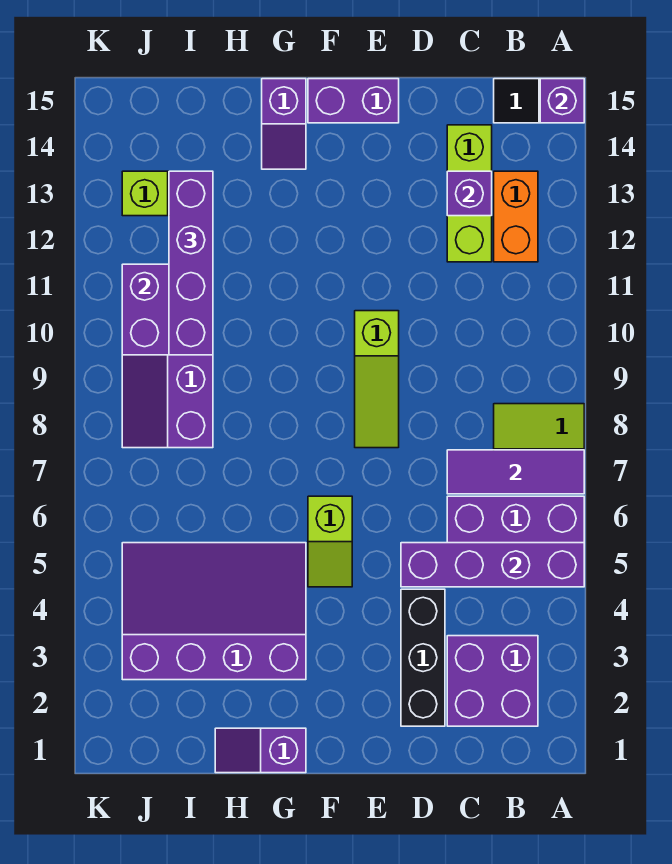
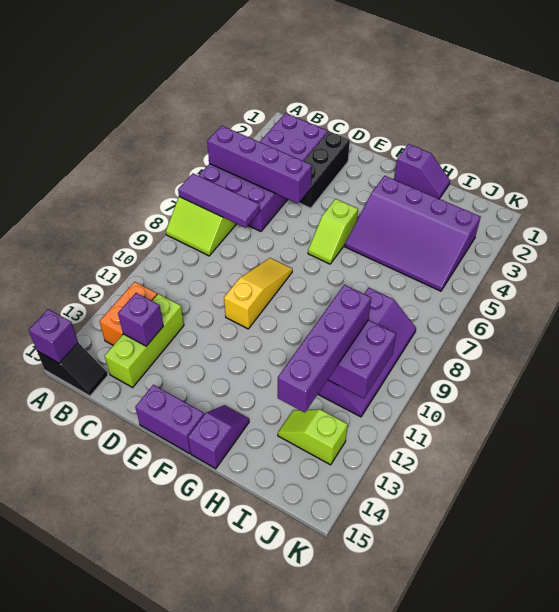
lime slope E8:E10 level 1 top 10 -> yellow slope E8:E10 level 1 top 10
lime slope F5:F6 level 1 top 6 -> lime slope F5:F6 level 1 top 5

